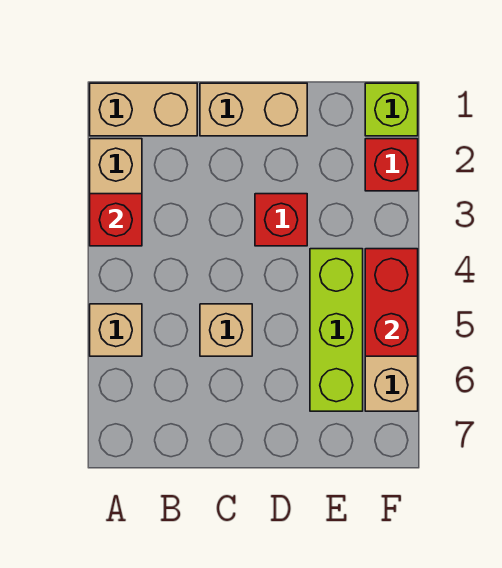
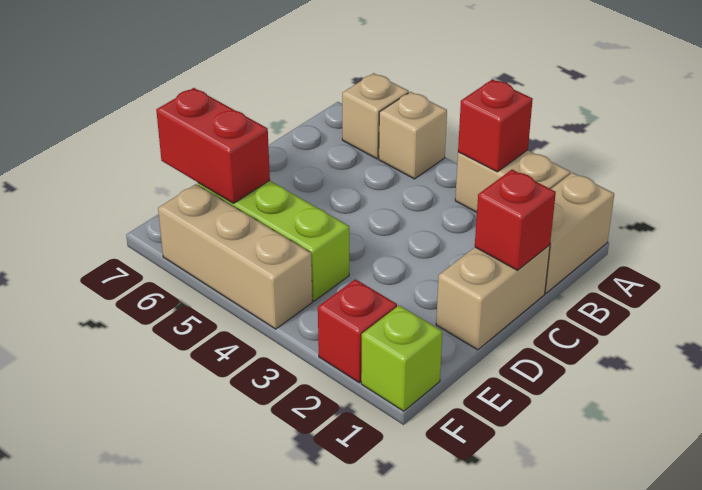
tan brick C5 level 1 -> tan brick A6 level 1
red brick D3 level 1 -> red brick C1 level 2
red brick F4:F5 level 2 -> red brick E6:E7 level 2

